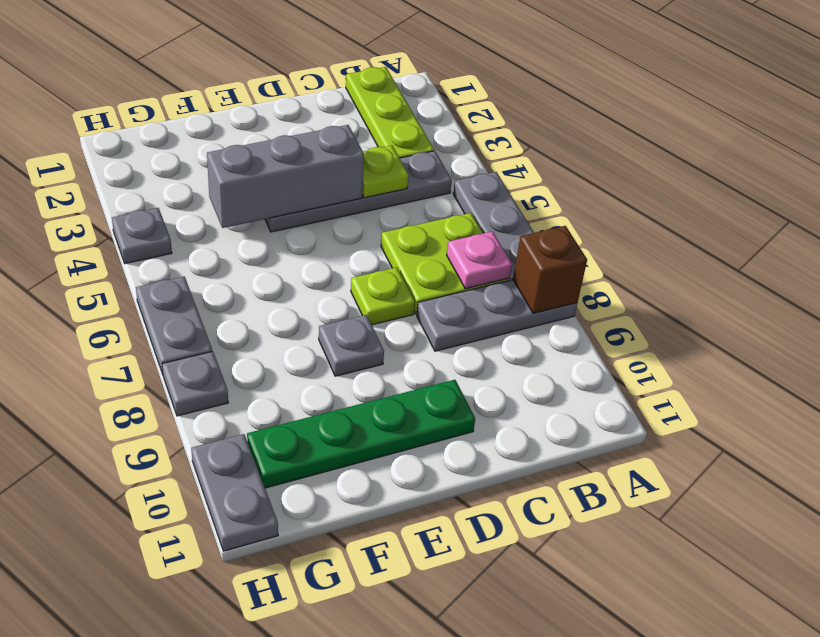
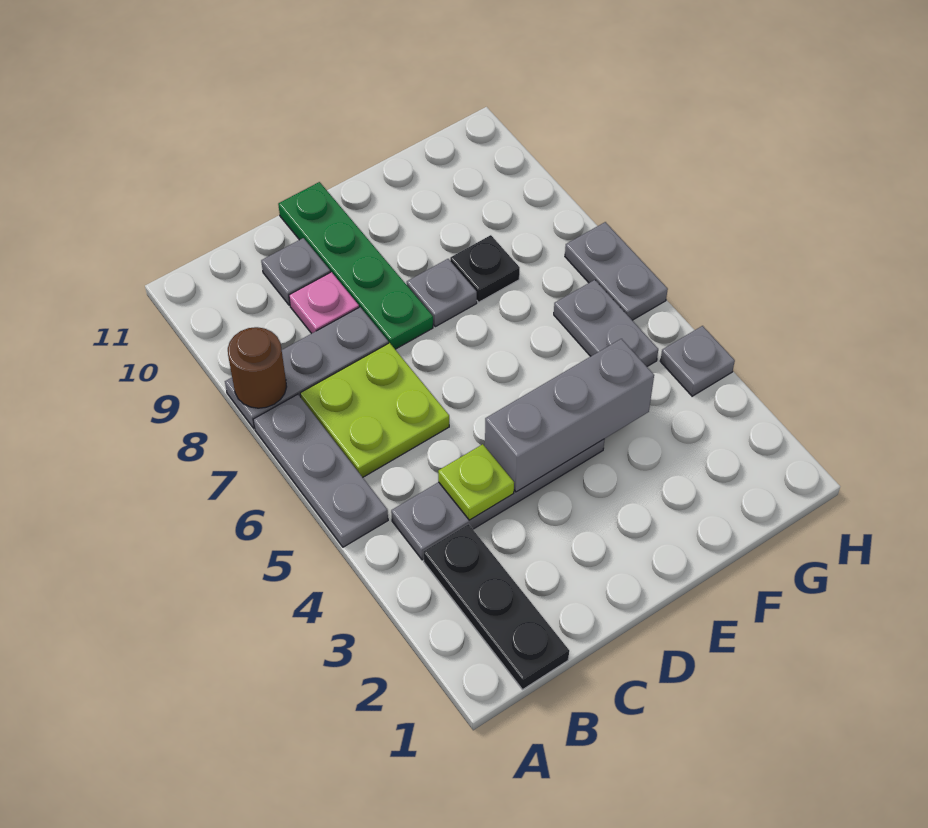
brown brick A8 level 2 -> brown round brick A8 level 2
lime plate B1:B3 level 1 -> black plate B1:B3 level 1
pink plate B7 level 2 -> pink plate C9 level 1
lime plate D7 level 1 -> none
green plate D10:G10 level 1 -> green plate D8:D11 level 1
none -> black plate F8 level 1
grey plate H8 level 1 -> grey plate C10 level 1
grey plate H10:H11 level 1 -> grey plate G5:G6 level 1

